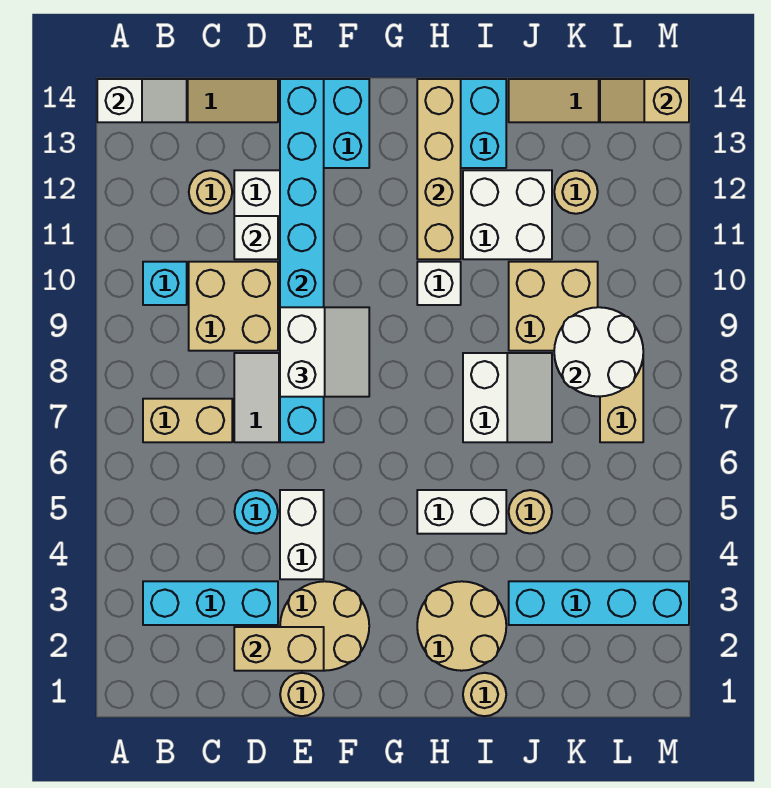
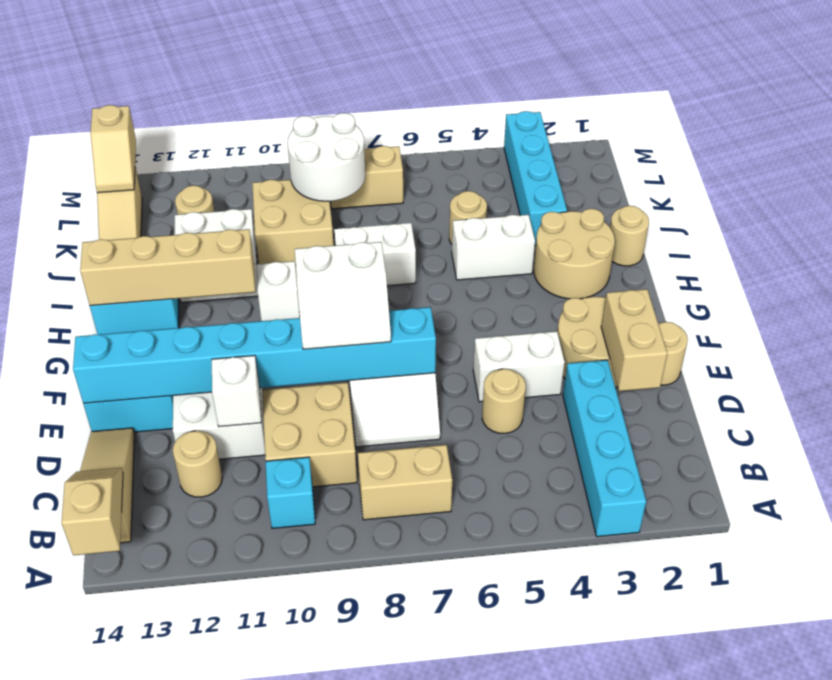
white slope A14:B14 level 2 top A -> tan slope A14:B14 level 2 top A
cyan brick B3:D3 level 1 -> cyan brick A3:D3 level 1
tan brick B7:C7 level 1 -> tan brick B7:B8 level 1
cyan round brick D5 level 1 -> tan round brick D5 level 1
white slope E8:F9 level 3 top E -> white slope E8:F9 level 3 top F
white brick H5:I5 level 1 -> white brick I4:I5 level 1

